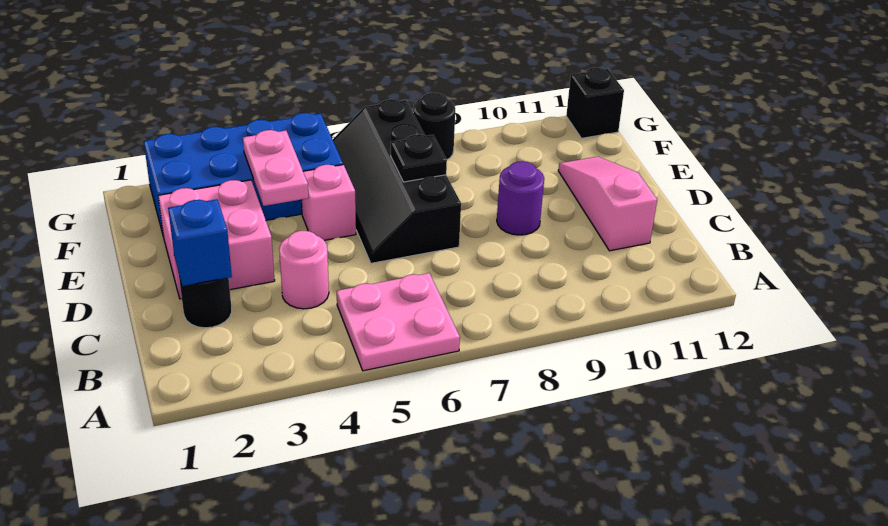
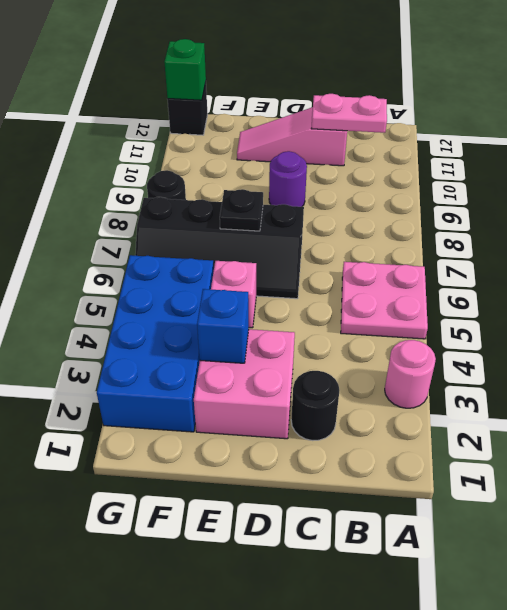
blue brick C2 level 2 -> blue brick E3 level 2
pink round brick C4 level 1 -> pink round brick A3 level 1
pink plate E4:F4 level 2 -> pink plate B11:C11 level 2
none -> green brick G12 level 2

